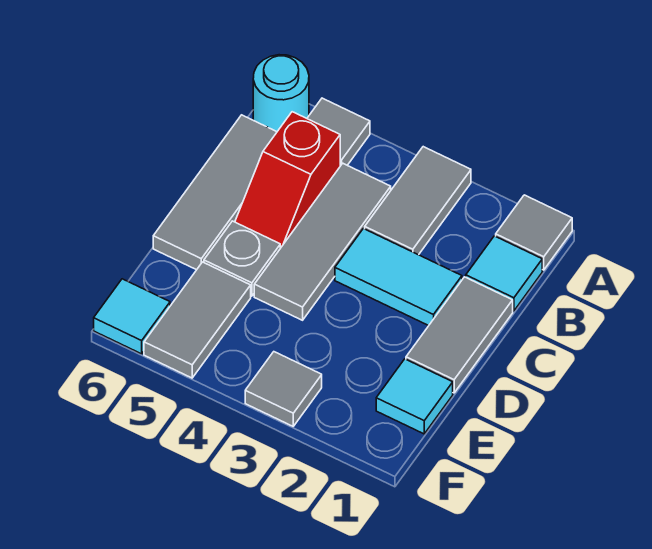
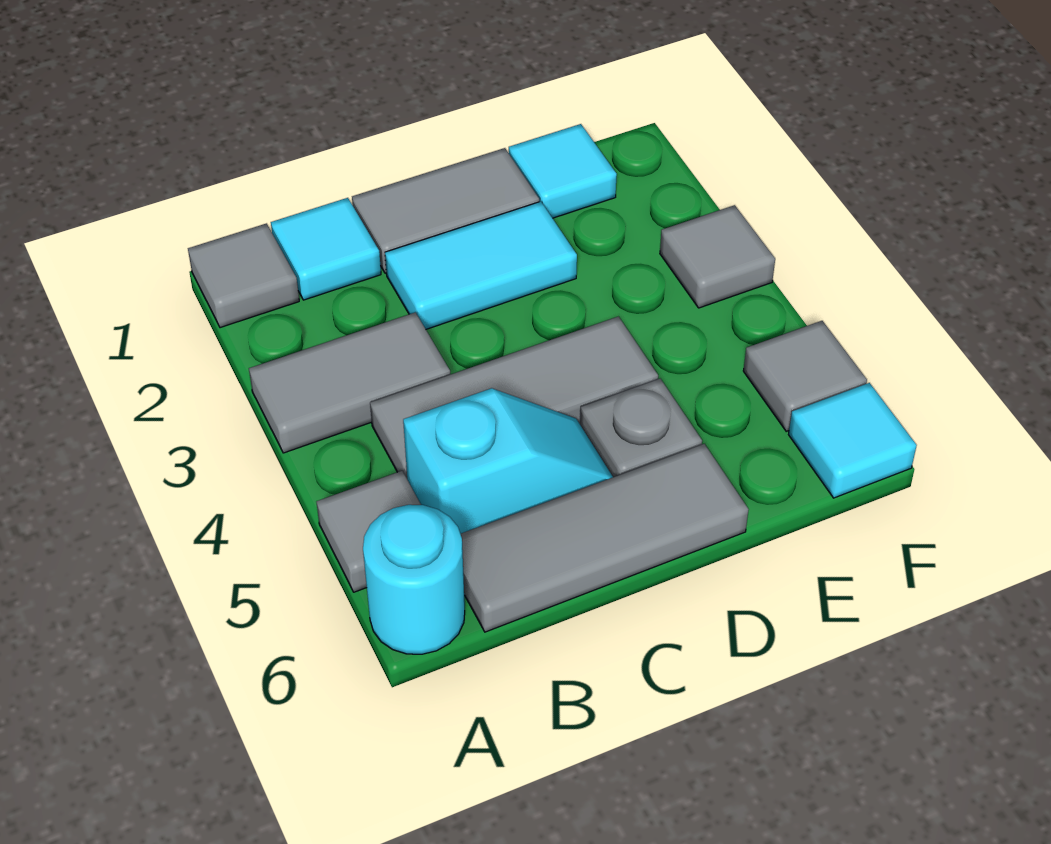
red slope B5:C5 level 1 top B -> cyan slope B5:C5 level 1 top B
cyan tile C2:C3 level 1 -> cyan tile C2:D2 level 1
grey tile E5:F5 level 1 -> grey tile F5 level 1

